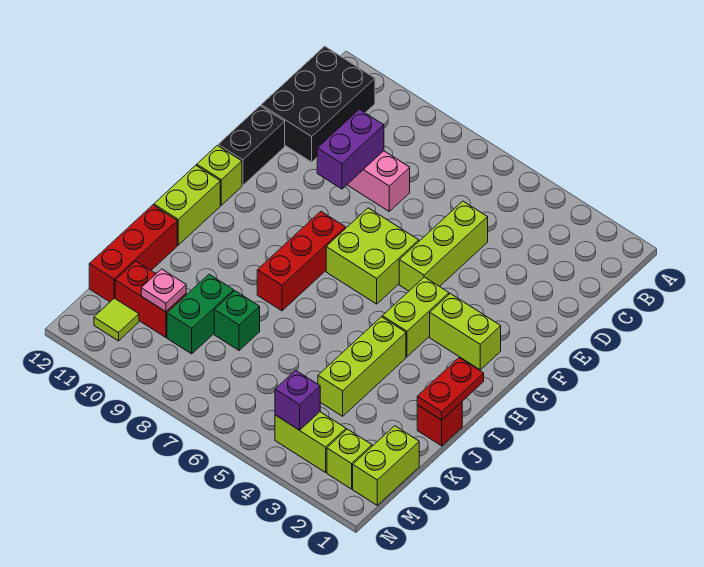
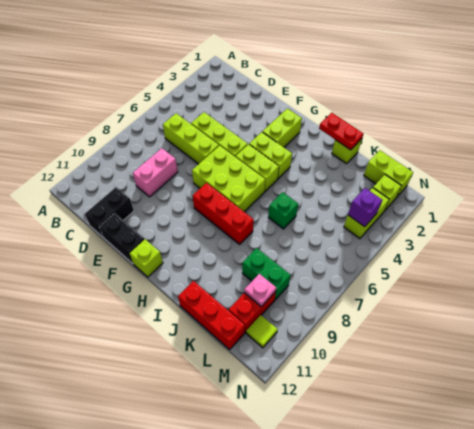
black brick B11:D12 level 1 -> black brick D11:D12 level 1
purple brick D9:E9 level 2 -> none
lime brick F6:G7 level 1 -> lime brick F6:H7 level 1
lime brick H12:I12 level 1 -> lime brick G5:H5 level 1
lime brick I4:K4 level 1 -> lime brick C6:E6 level 1
red brick J1 level 1 -> lime brick J1 level 1
green brick K8 level 1 -> green brick J6 level 1

